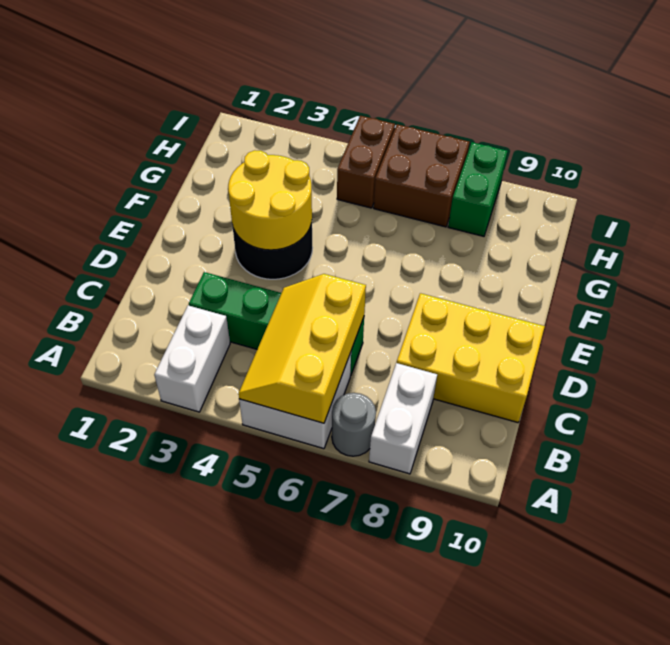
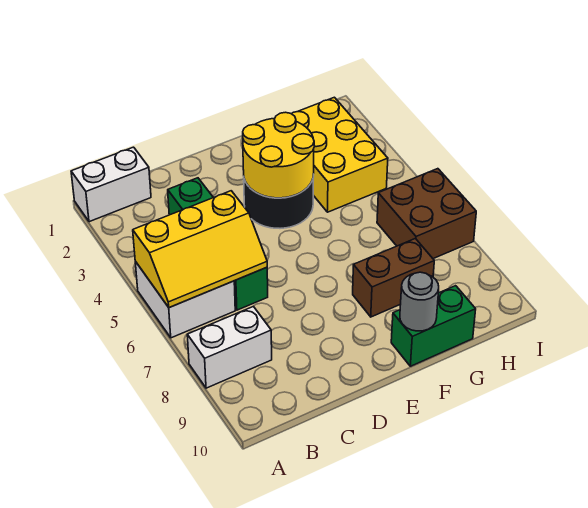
white brick A3:B3 level 1 -> white brick A1:B1 level 1
yellow slope A5:C6 level 2 top 6 -> yellow slope A5:C6 level 2 top 5
grey round brick A7 level 1 -> grey round brick F10 level 2
yellow brick C8:D10 level 1 -> yellow brick G2:H4 level 1
brown brick H5:I5 level 1 -> brown brick F8:G8 level 1
green brick H8:I8 level 1 -> green brick F10:G10 level 1

